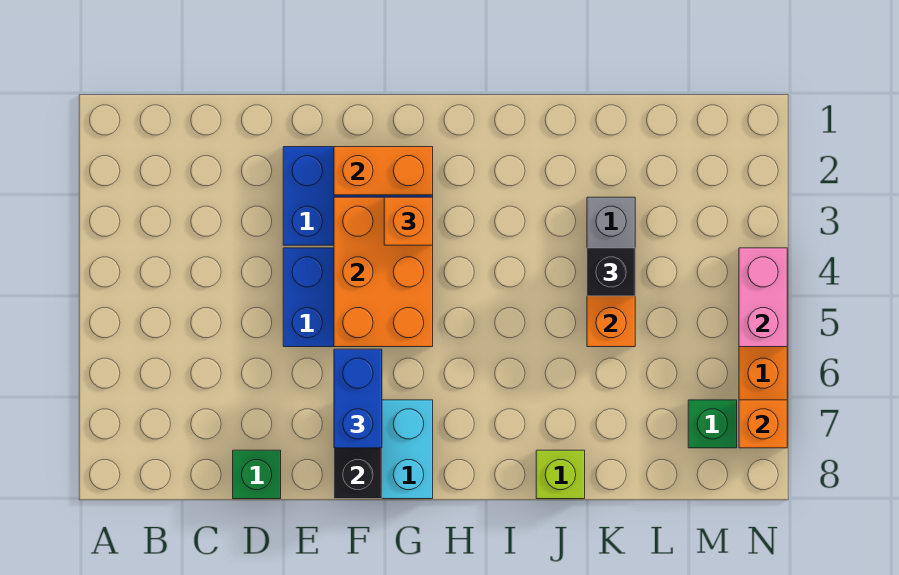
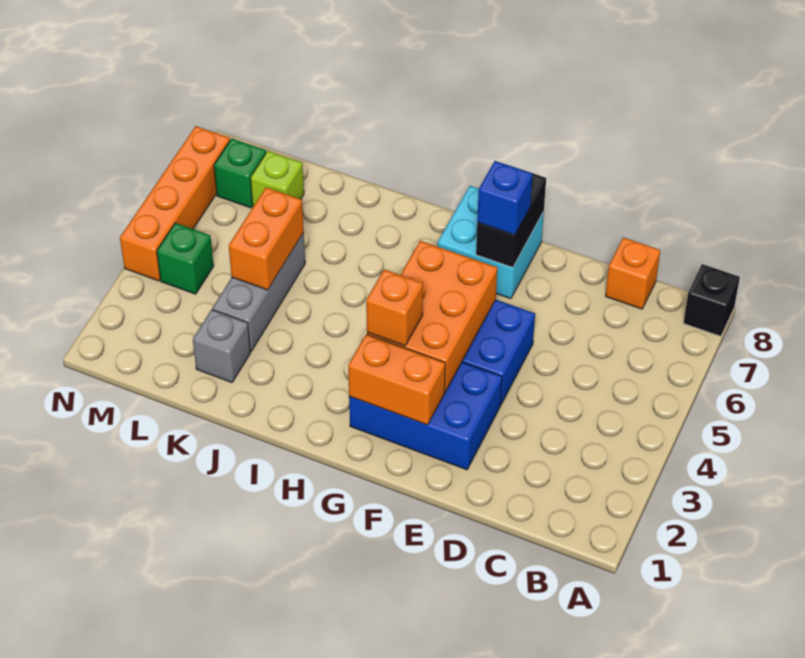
green brick D8 level 1 -> green brick M4 level 1
blue brick F6:F7 level 3 -> blue brick F7 level 3
lime brick J8 level 1 -> lime brick L7 level 1
none -> grey brick K2 level 1
black brick K4 level 3 -> black brick A8 level 1
pink brick N4:N5 level 2 -> none
orange brick N7 level 2 -> orange brick C8 level 1

